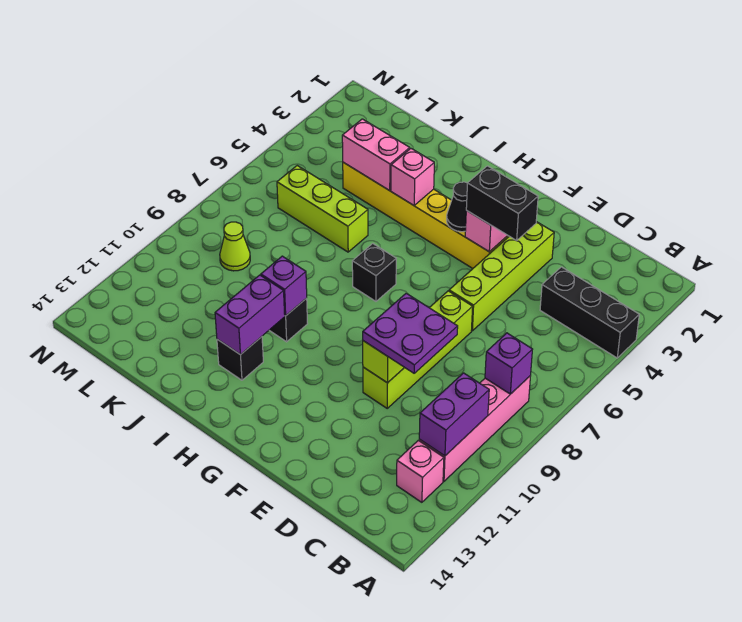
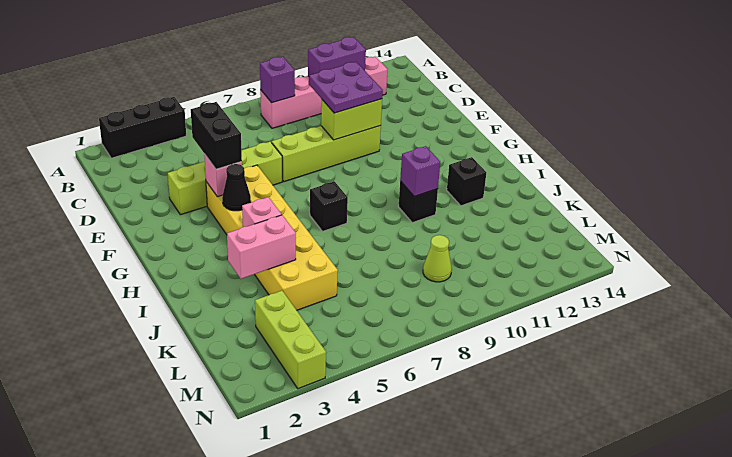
black brick A4:C4 level 1 -> black brick A2:A4 level 1
yellow brick F4:K4 level 1 -> yellow brick F4:K5 level 1
purple brick I11:I12 level 2 -> none
pink brick J4:K4 level 2 -> pink brick J3:J4 level 2
lime brick J6:L6 level 1 -> lime brick L3:N3 level 1

